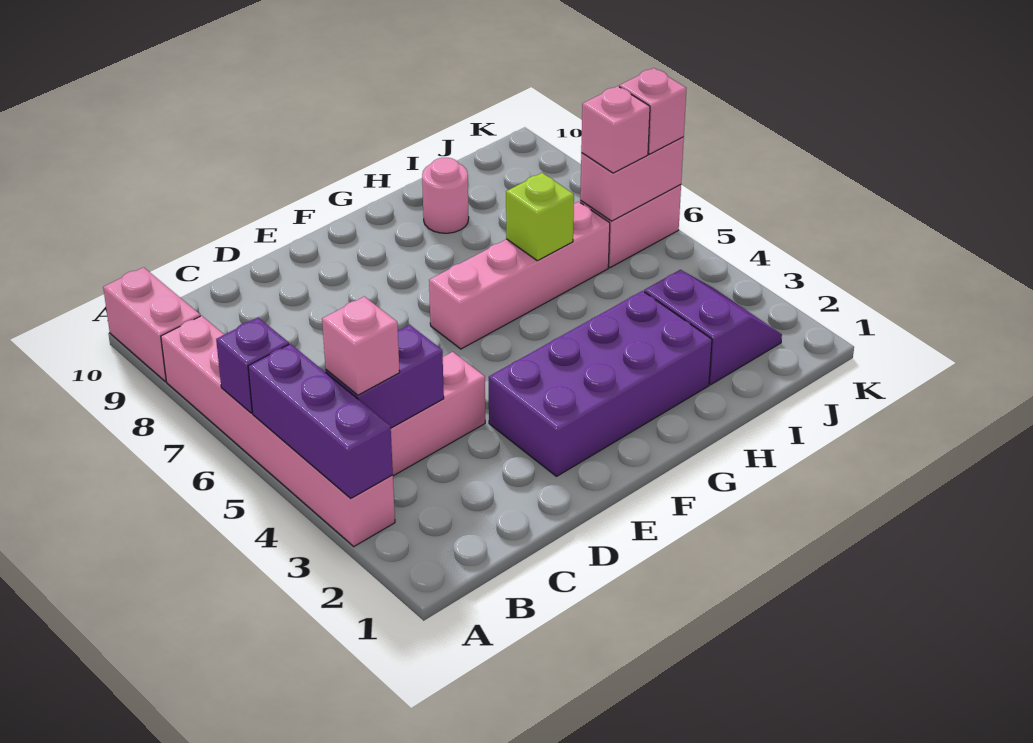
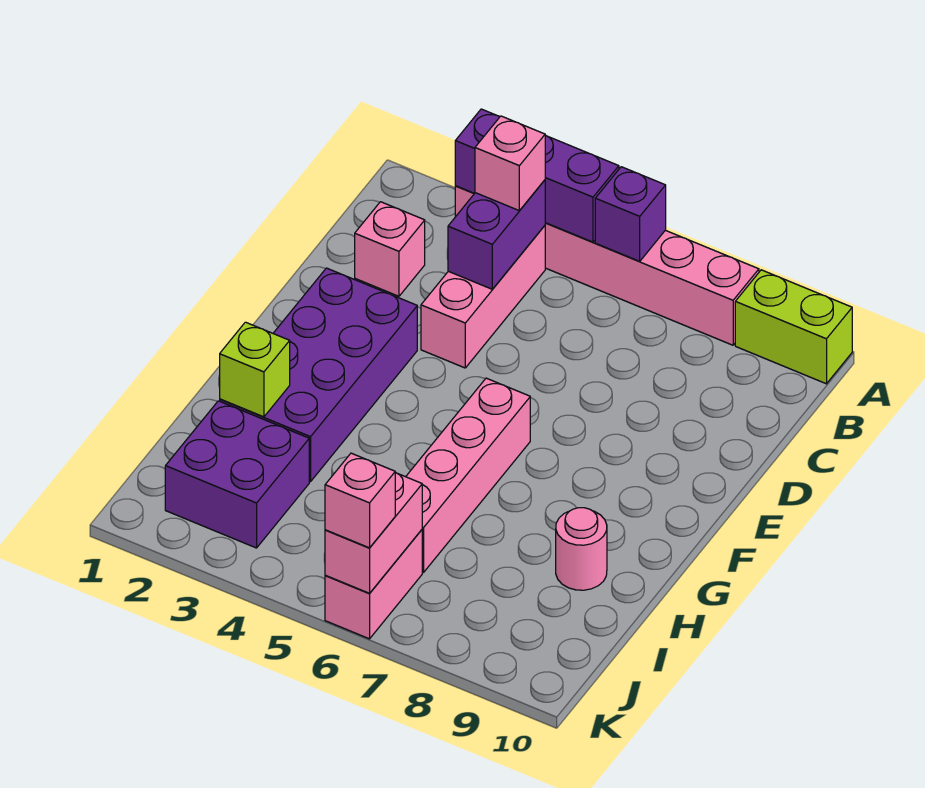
pink brick A9:A10 level 1 -> lime brick A9:A10 level 1
lime brick H6 level 2 -> lime brick H2 level 2
purple slope I2:J3 level 1 top I -> purple brick I2:J3 level 1
pink brick J6 level 3 -> pink brick C2 level 1

